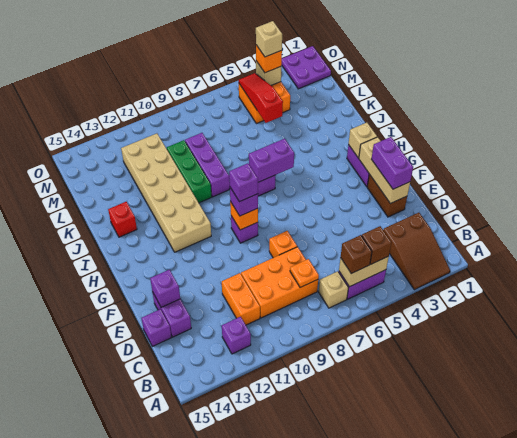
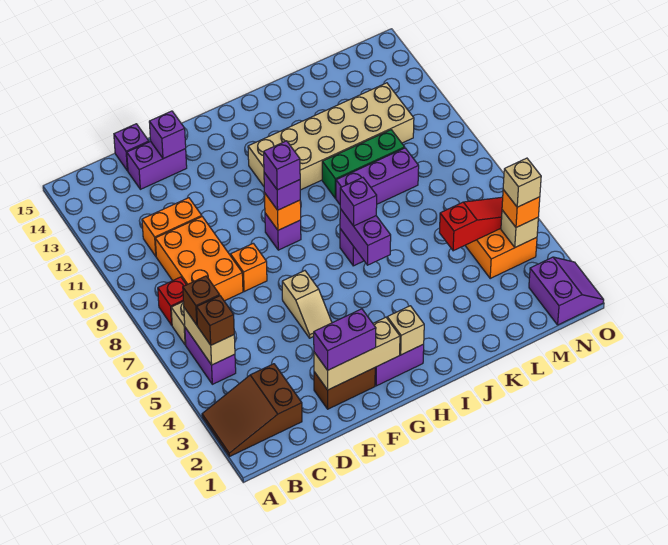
purple brick B12 level 1 -> purple brick I7 level 3
orange plate C8 level 2 -> none
none -> tan slope F5:F6 level 1 top 6
red brick J14 level 1 -> red brick B8 level 1
purple plate N1:O2 level 1 -> purple slope N1:O2 level 1 top N

